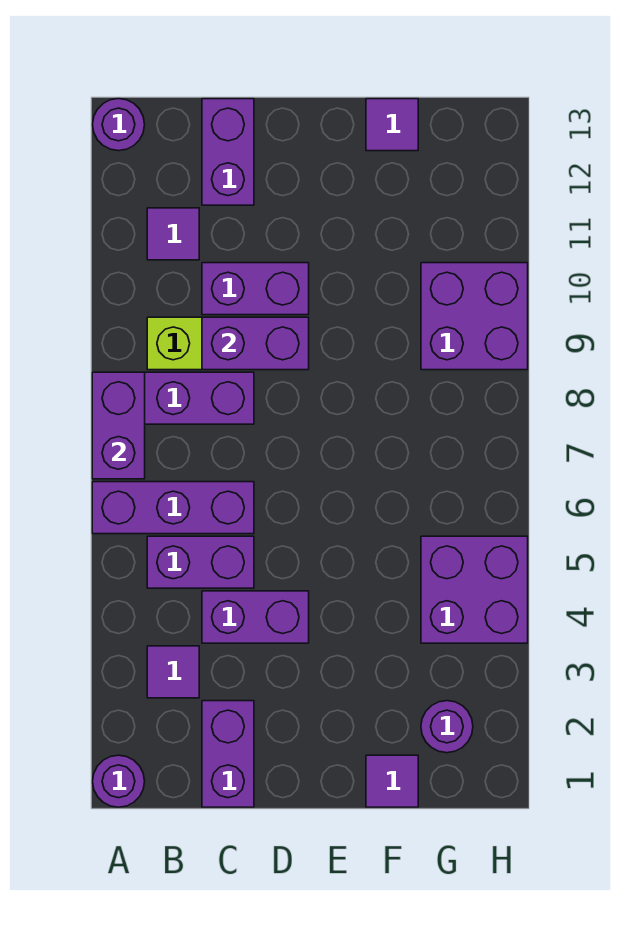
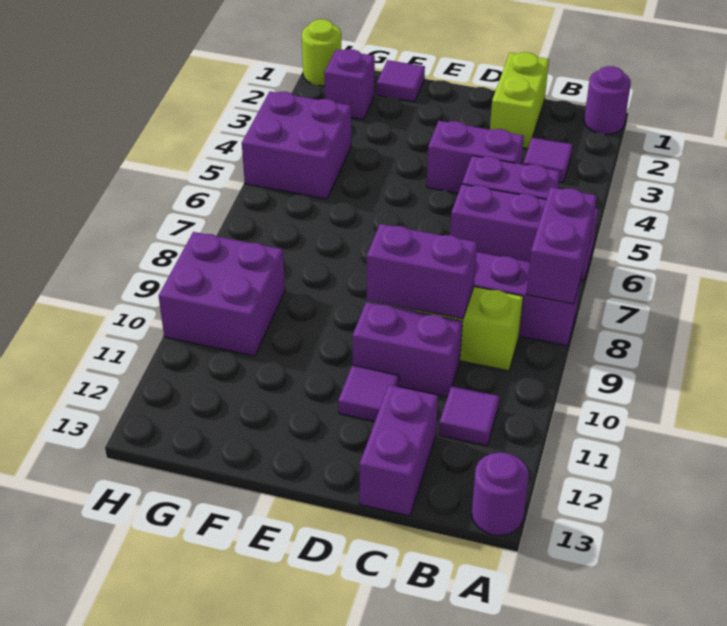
purple brick C1:C2 level 1 -> lime brick C1:C2 level 1
purple tile F13 level 1 -> purple tile D11 level 1
purple round brick G2 level 1 -> purple brick G2 level 1
none -> lime round brick H1 level 1

